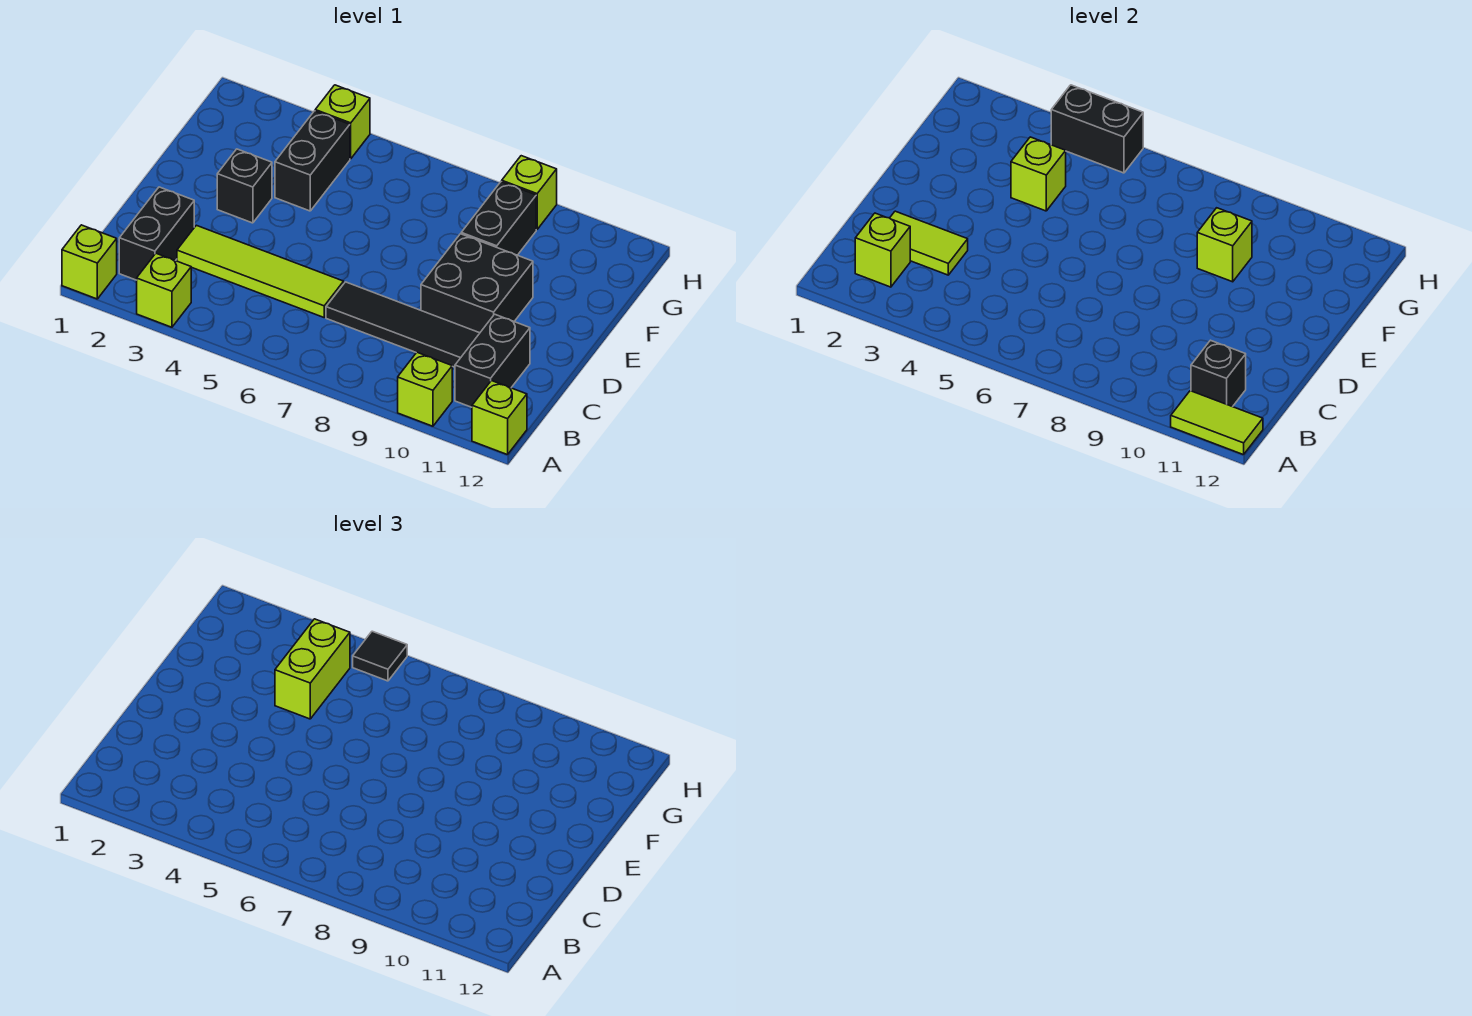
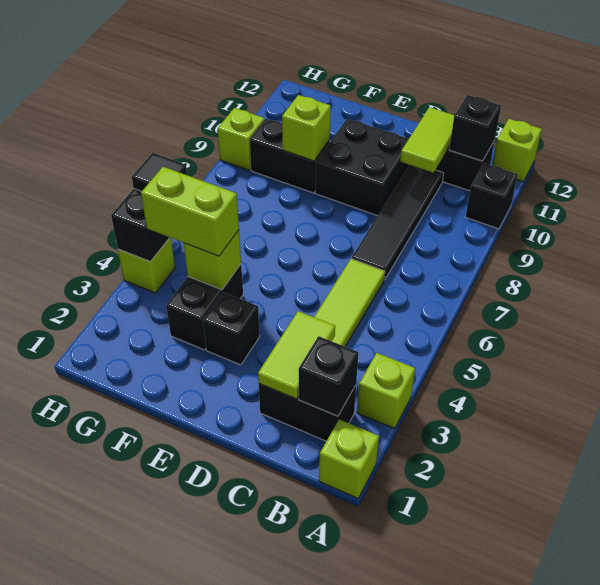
lime brick A10 level 1 -> black brick A10 level 1
lime tile A11:A12 level 2 -> lime tile C10:C11 level 2
lime brick B2 level 2 -> black brick B2 level 2
black brick F4:G4 level 1 -> black brick F3:F4 level 1

